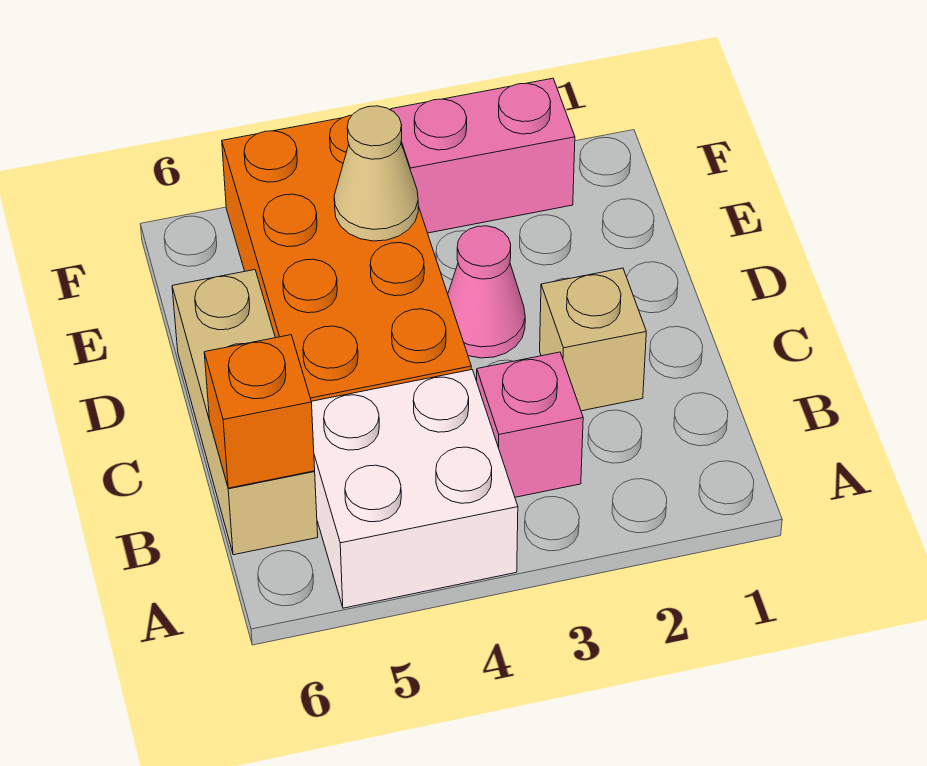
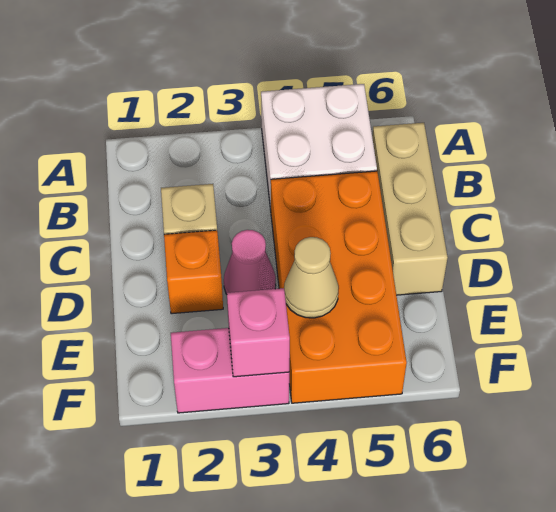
pink brick B3 level 1 -> pink brick F3 level 2
orange brick B6 level 2 -> orange brick D2 level 1

